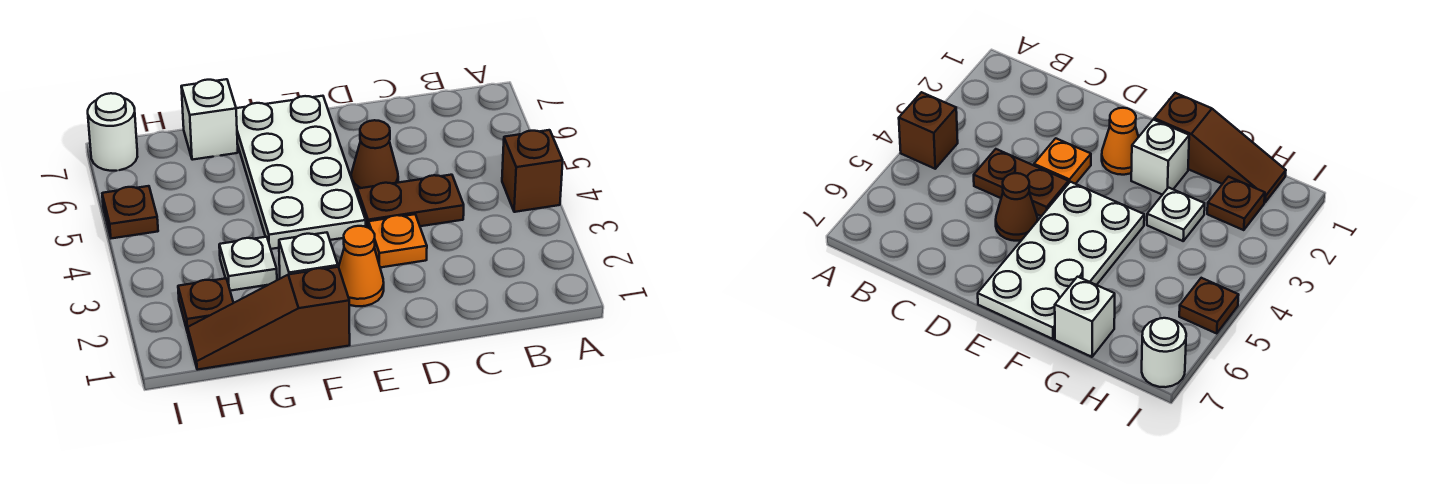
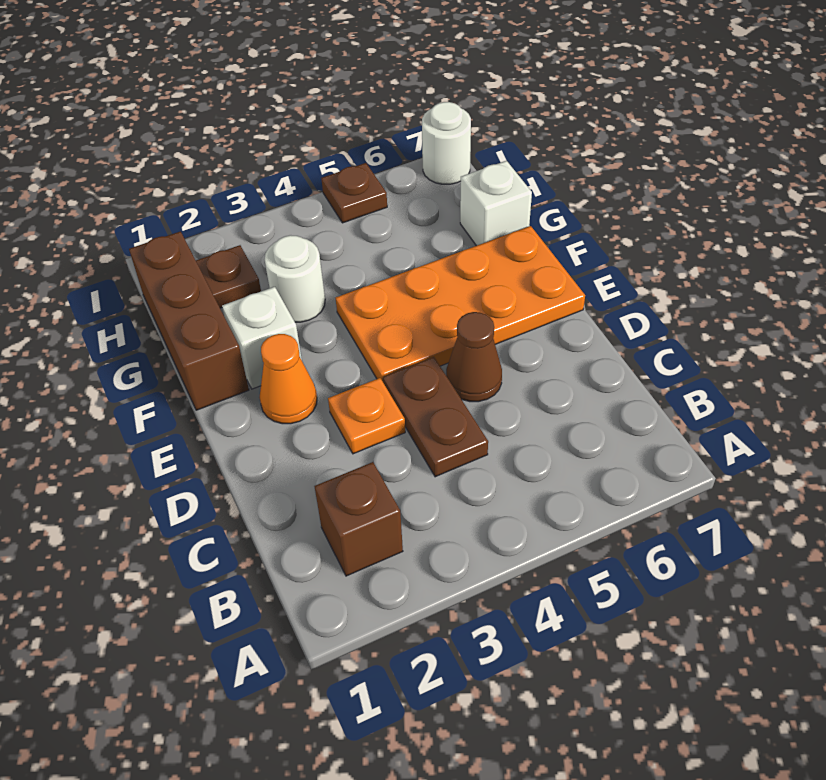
brown brick A4 level 1 -> brown brick B2 level 1
white plate E4:F7 level 1 -> orange plate E4:F7 level 1
brown slope F1:H1 level 1 top F -> brown brick F1:H1 level 1
white plate G3 level 1 -> white round brick G3 level 1

